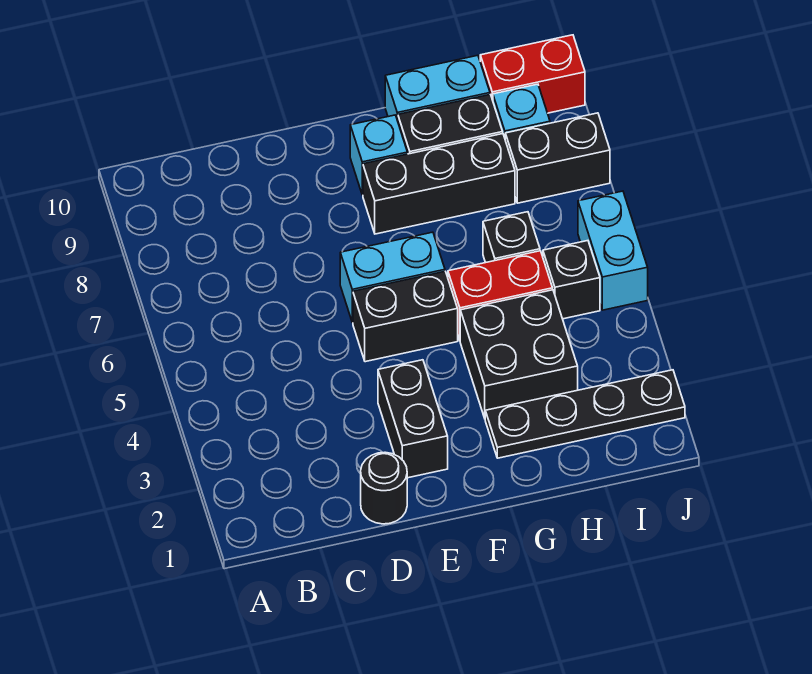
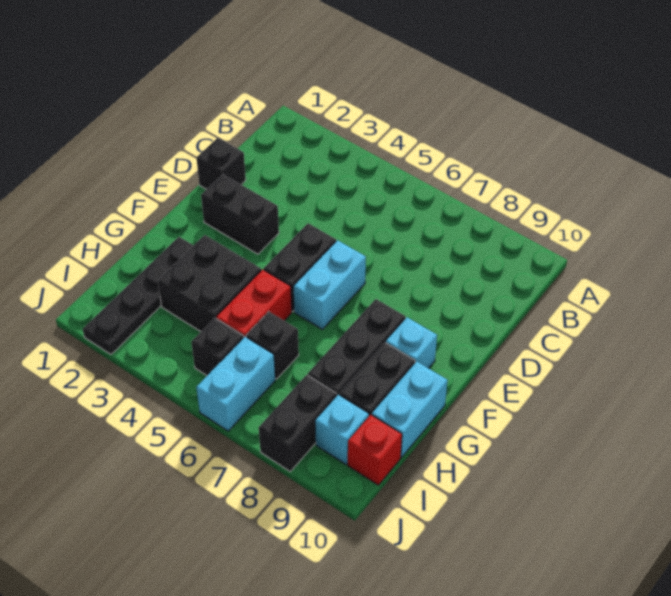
black round brick D1 level 1 -> black brick D1 level 1
red brick I10:J10 level 1 -> red brick I10 level 1
cyan brick J5:J6 level 1 -> cyan brick I6:J6 level 1

